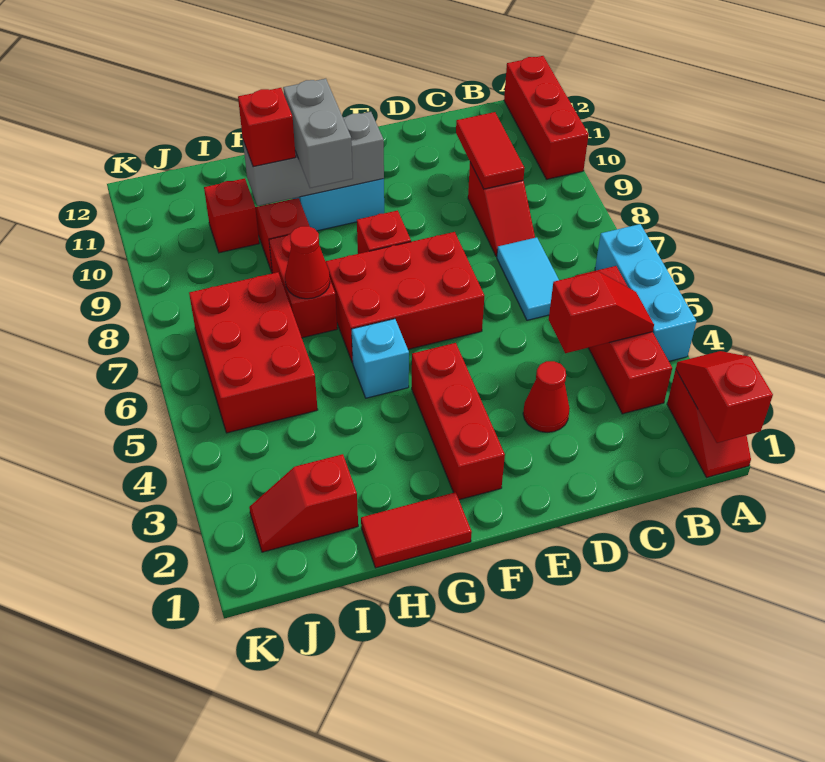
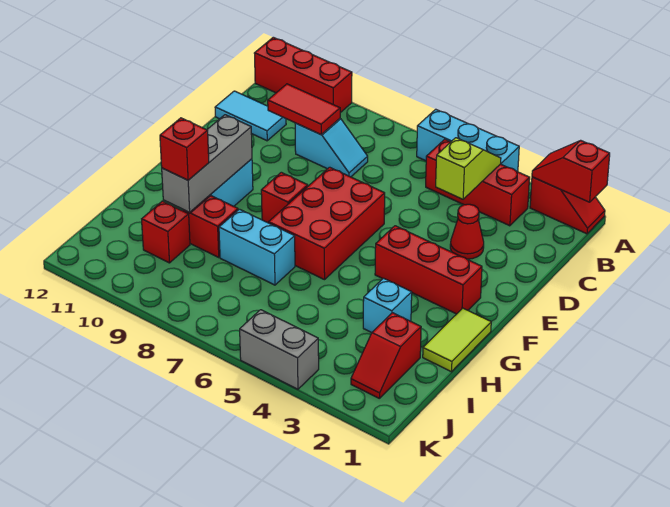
red slope B4:C4 level 2 top C -> lime slope B4:C4 level 2 top C
cyan tile C6:C7 level 1 -> cyan tile C11:C12 level 1
red slope C8:C9 level 1 top 9 -> cyan slope C8:C9 level 1 top 9
red tile G1:H1 level 1 -> lime tile G1:H1 level 1
cyan brick G5 level 1 -> cyan brick H3 level 1
grey brick G9:G10 level 3 -> grey brick K4:K5 level 1
red brick H7:H8 level 1 -> cyan brick H7:H8 level 1
red cone H7 level 2 -> none
red brick I5:J7 level 1 -> none

